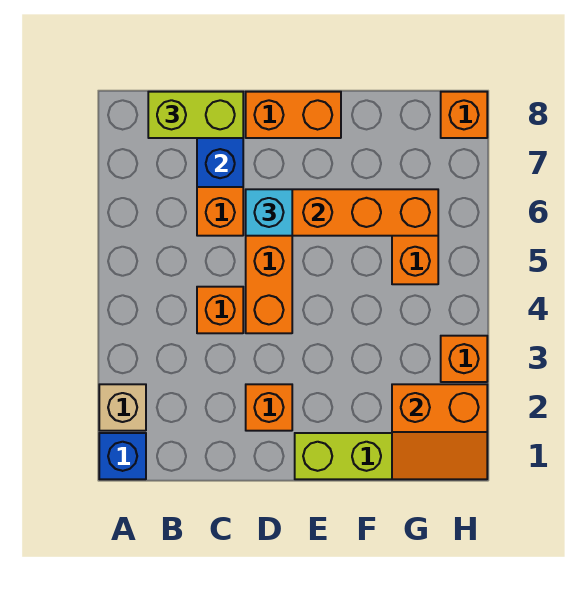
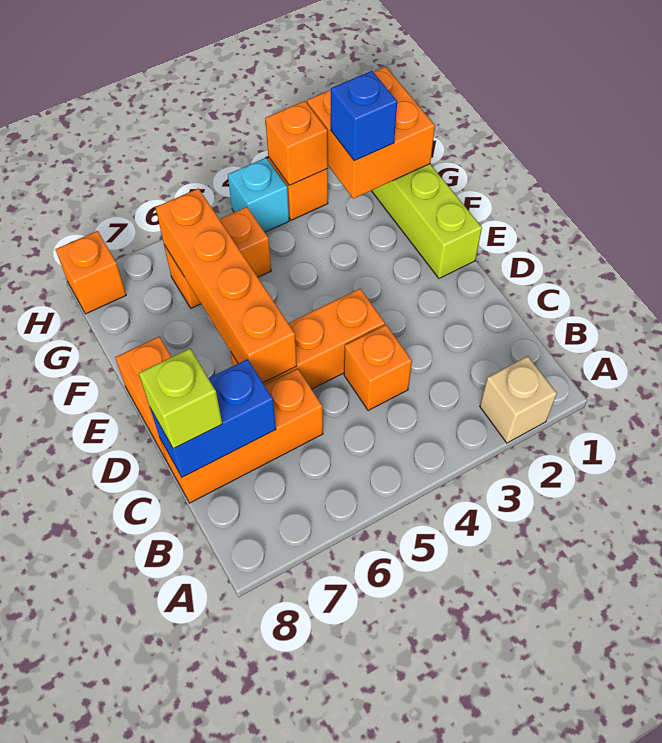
blue brick A1 level 1 -> blue brick G2 level 3
lime brick B8:C8 level 3 -> lime brick C8 level 3
orange brick D2 level 1 -> orange brick H3 level 2
cyan brick D6 level 3 -> cyan brick H4 level 1
orange slope G1:H2 level 2 top 2 -> orange brick G1:H2 level 2

